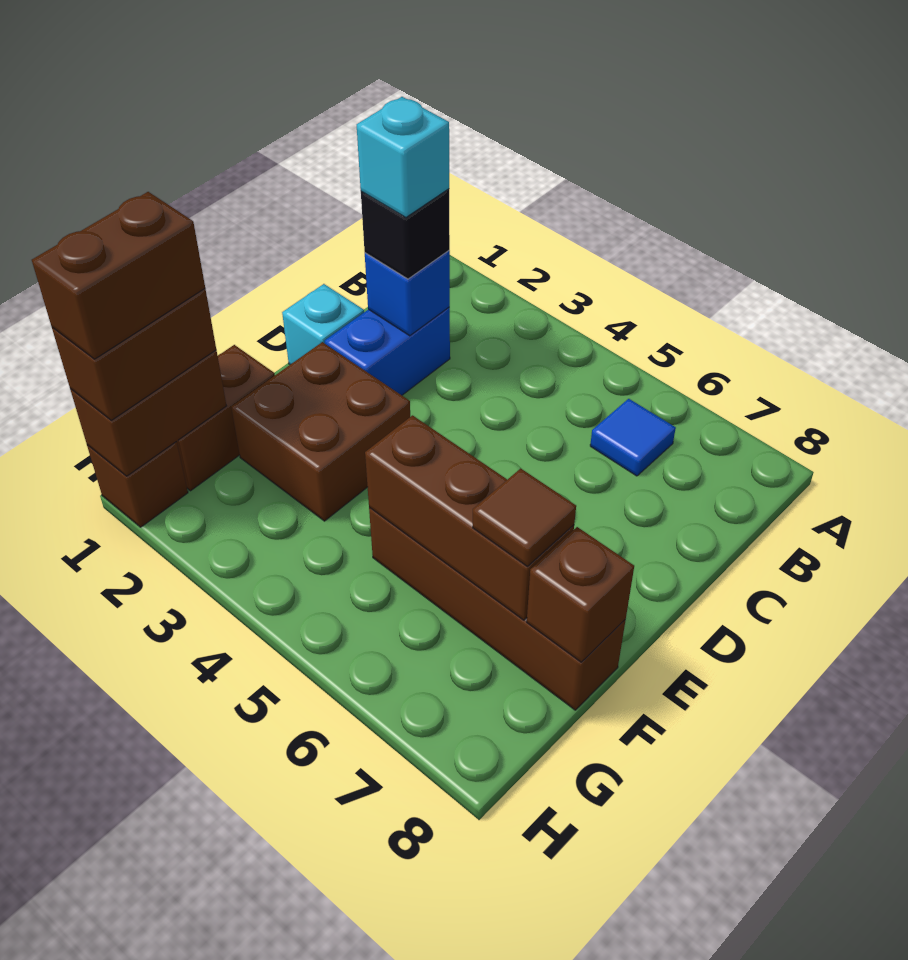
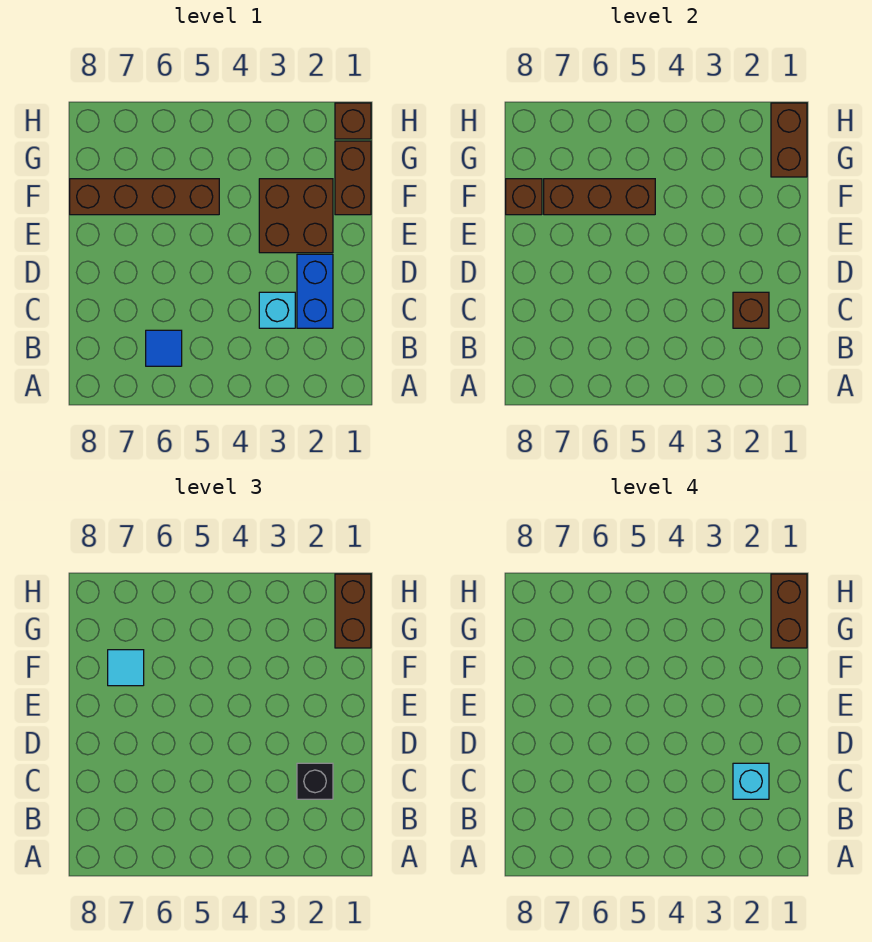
blue brick C2 level 2 -> brown brick C2 level 2
cyan brick D1 level 1 -> cyan brick C3 level 1
brown tile F7 level 3 -> cyan tile F7 level 3

